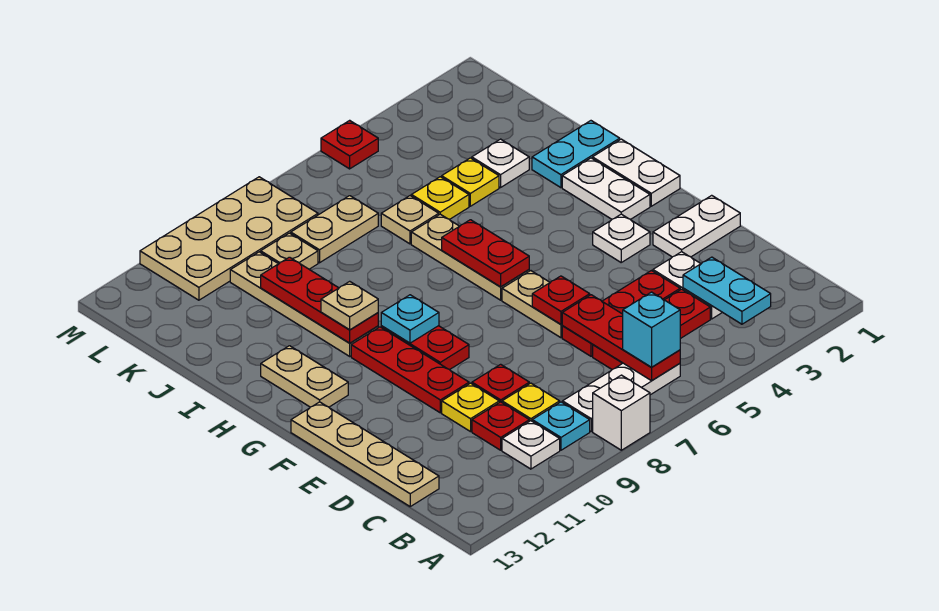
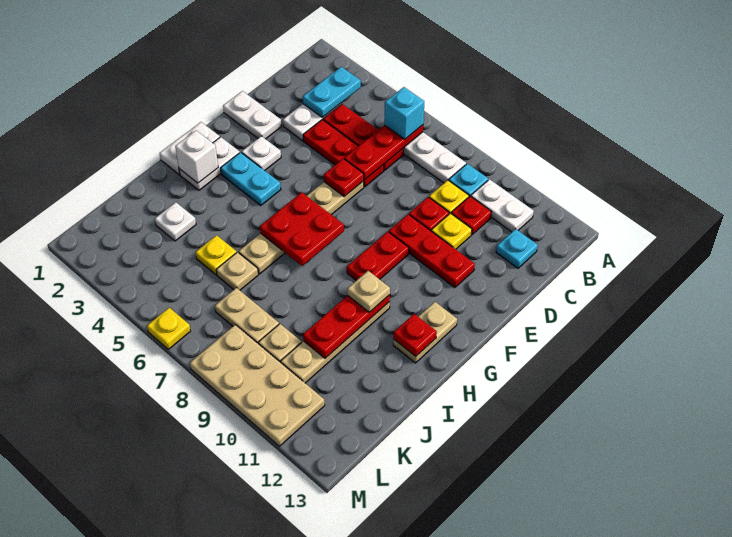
white brick A8 level 1 -> white brick H2 level 2
white plate B10 level 1 -> white plate B10:B11 level 1
tan plate C13:F13 level 1 -> none
red plate E10:G10 level 1 -> red plate E9:E11 level 1
red plate G6:H6 level 2 -> red plate G6:H7 level 2
cyan plate G9 level 2 -> cyan plate C12 level 1
cyan plate I1:I2 level 1 -> cyan plate G3:G4 level 1
yellow plate J4 level 1 -> yellow plate M6 level 1
red plate M5 level 1 -> red plate H12 level 2

